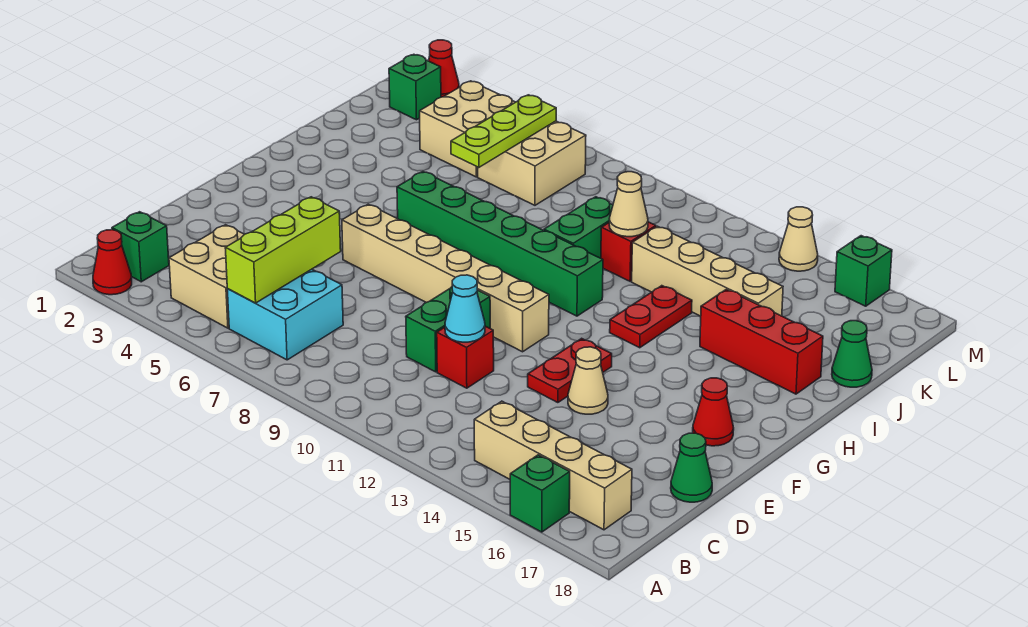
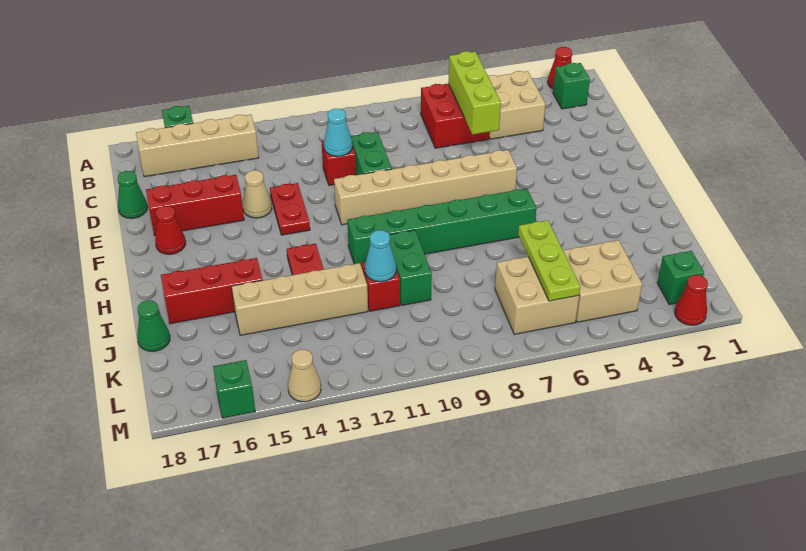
cyan brick B6:C7 level 1 -> red brick B6:C7 level 1
none -> red brick E15:E17 level 1
tan cone J11 level 2 -> cyan cone J11 level 2

